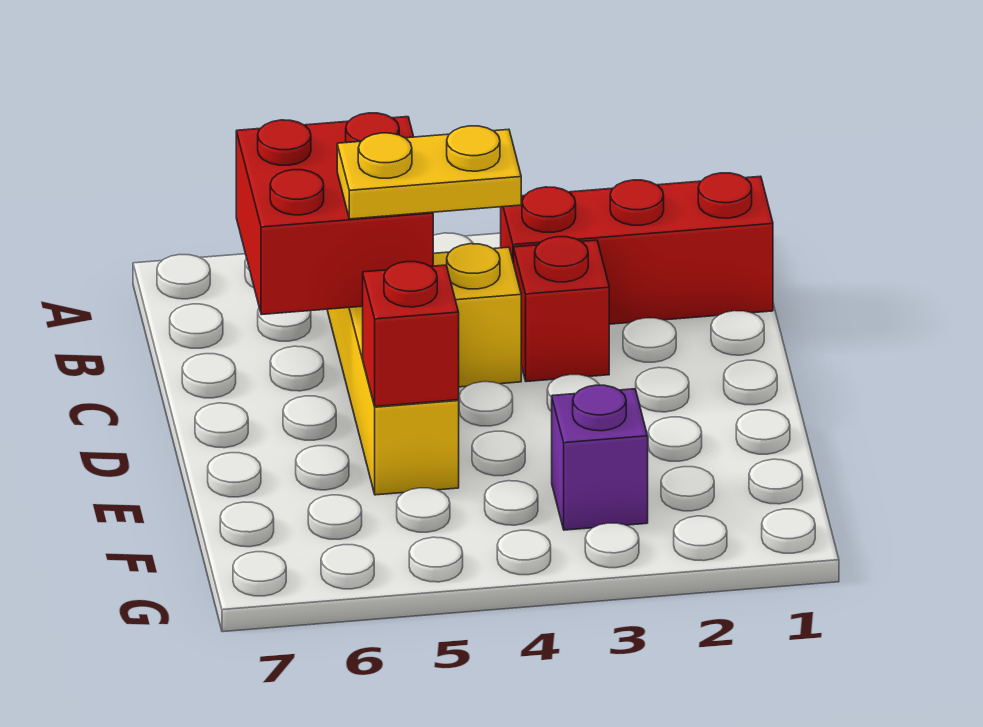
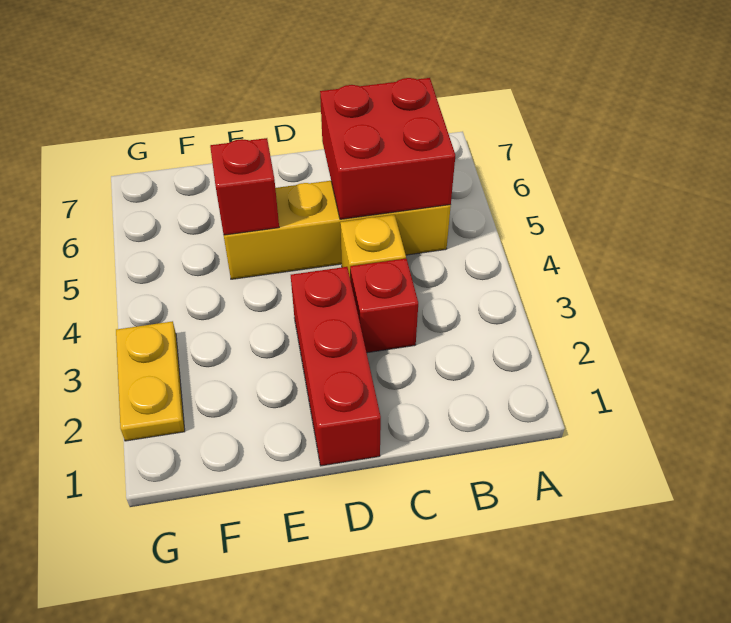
red brick B1:B3 level 1 -> red brick D1:D3 level 1
yellow plate C4:C5 level 3 -> yellow plate G2:G3 level 1
purple brick F3 level 1 -> none

